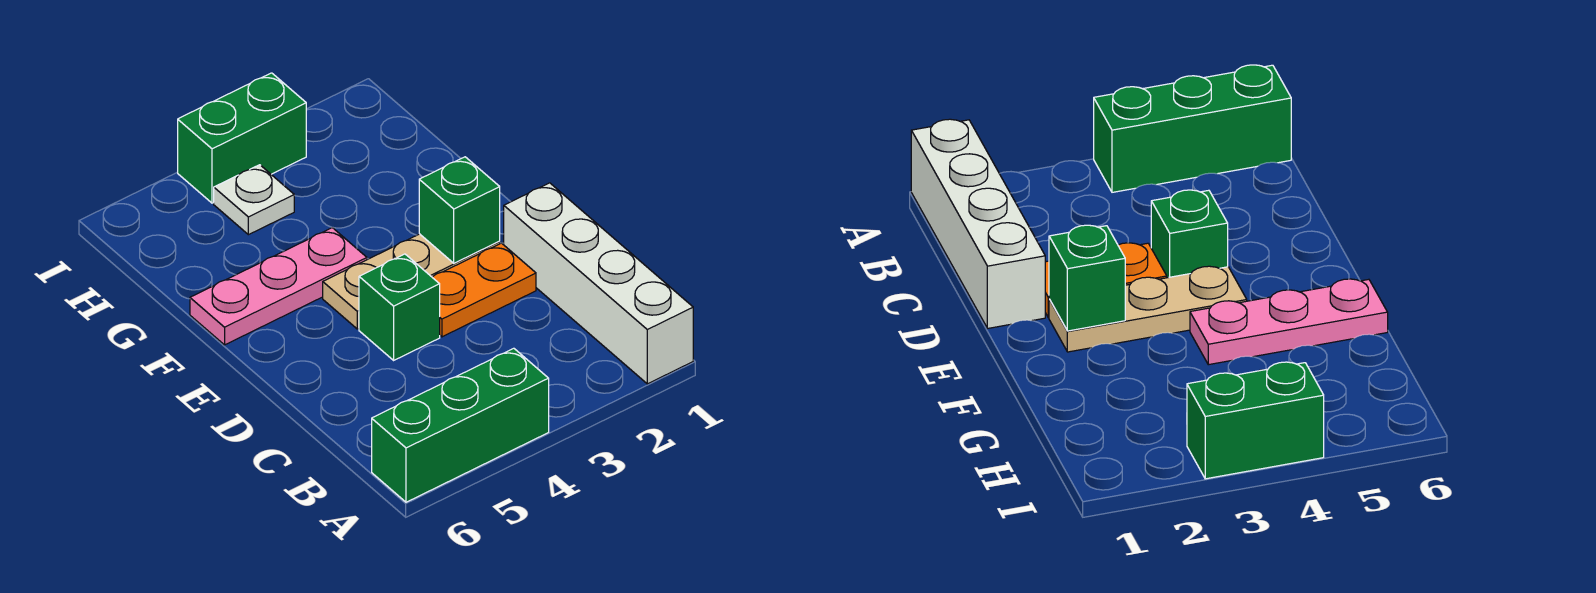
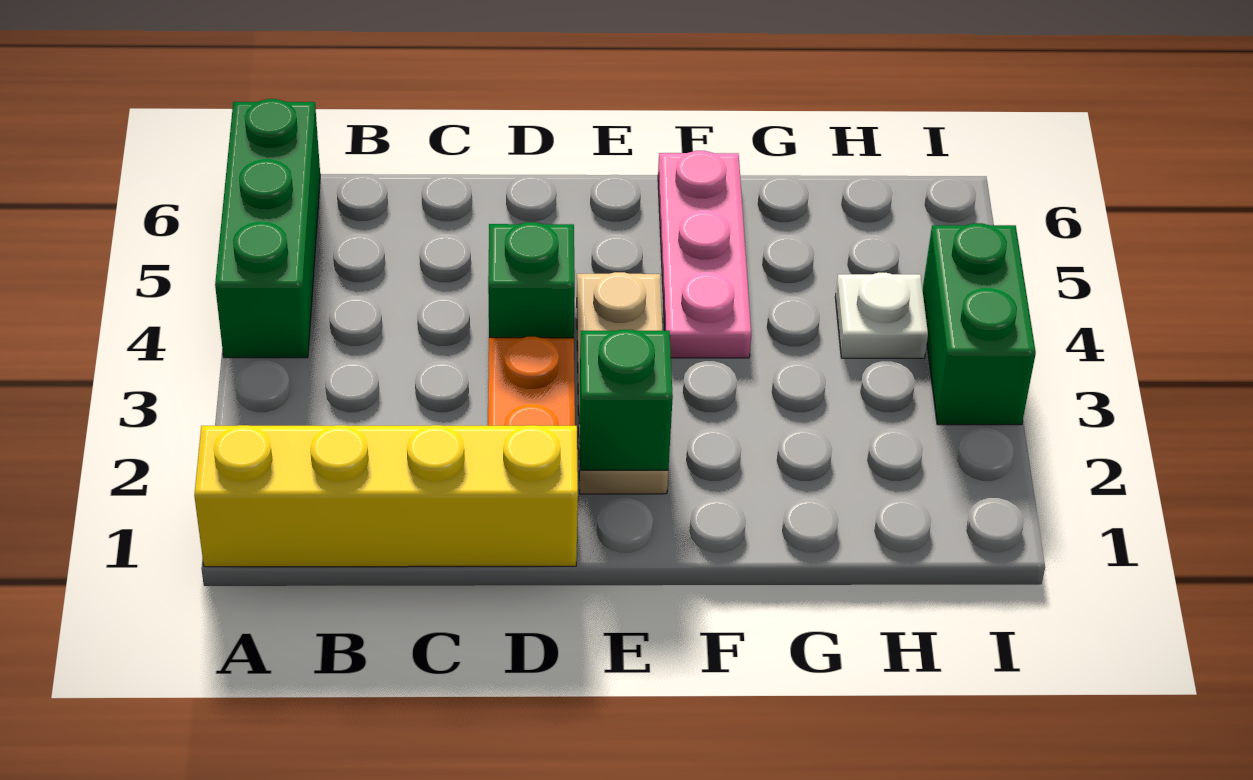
white brick A1:D1 level 1 -> yellow brick A1:D1 level 1

